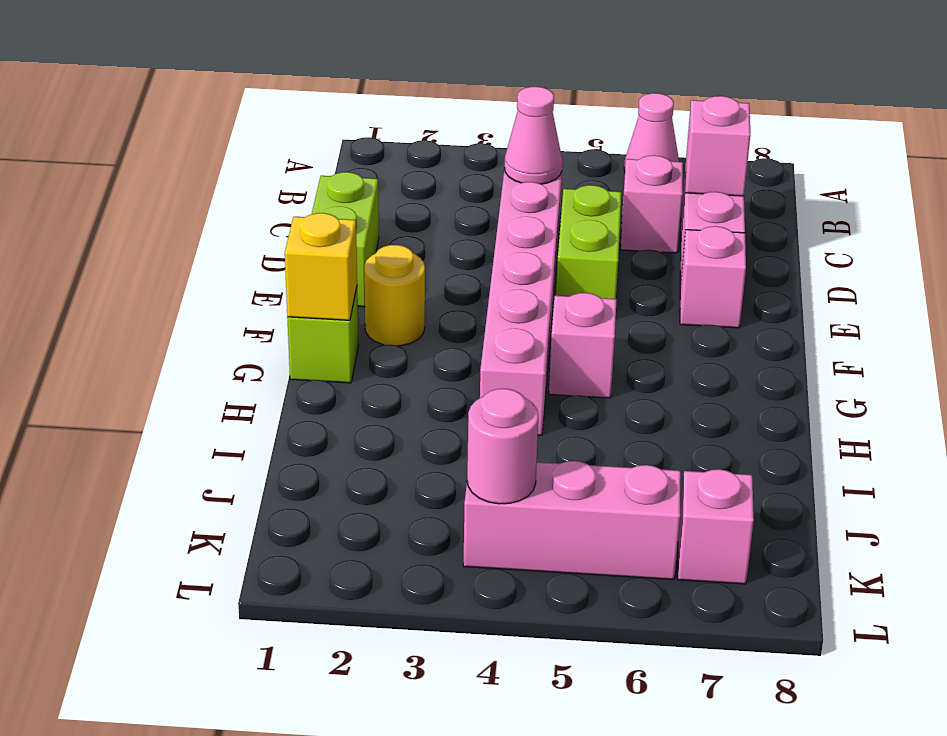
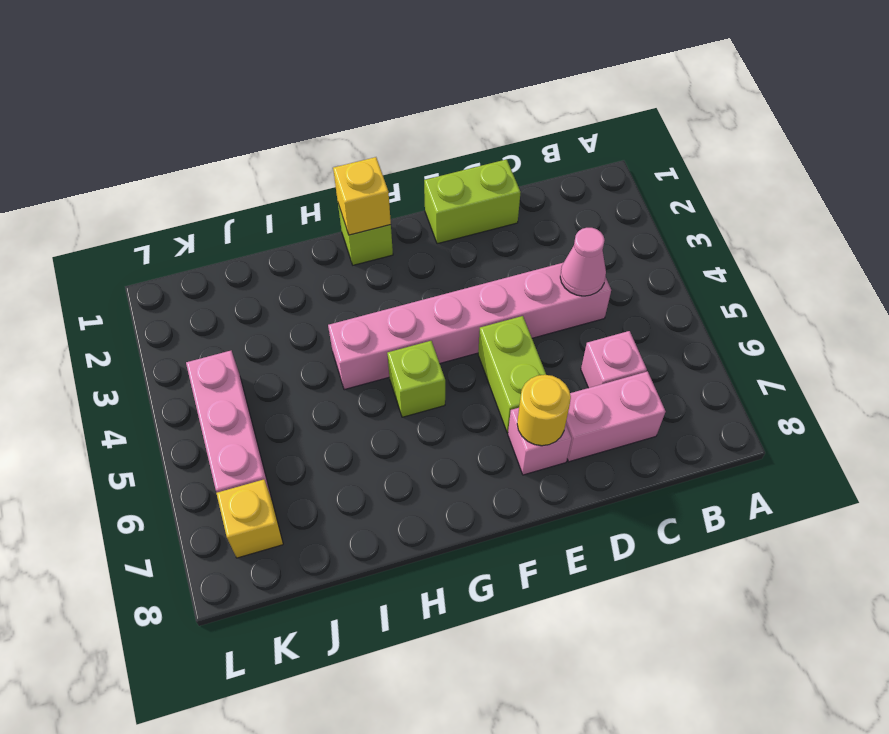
pink cone A6 level 1 -> none
pink brick C7 level 2 -> none
lime brick D5:E5 level 1 -> lime brick E5:E6 level 1
yellow round brick F2 level 1 -> yellow round brick E7 level 2
pink brick G5 level 1 -> lime brick G5 level 1
pink round brick K4 level 2 -> none
pink brick K7 level 1 -> yellow brick K7 level 1

